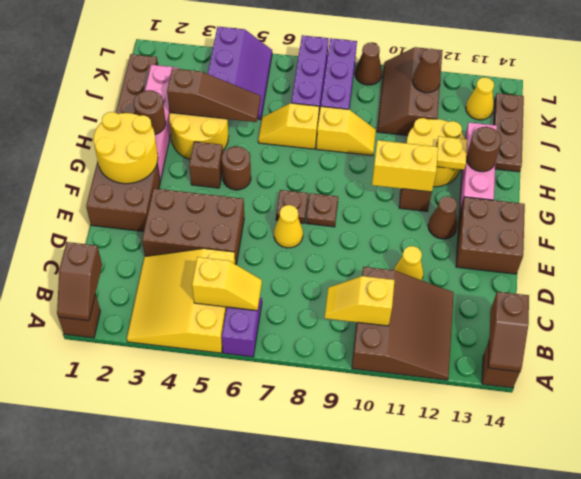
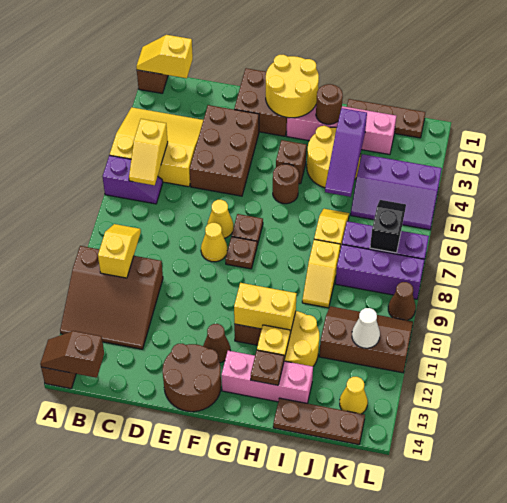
brown slope A1:B1 level 2 top B -> yellow slope A1:B1 level 2 top B
yellow cone D11 level 1 -> yellow cone E8 level 1
brown brick E13:F14 level 1 -> brown round brick E13:F14 level 1
yellow brick G10:G11 level 2 -> yellow brick G11:H11 level 2
brown round brick H13 level 2 -> brown plate H13 level 2
brown slope I3:I5 level 2 top 3 -> purple slope I3:I5 level 2 top 3
none -> black slope K6:K7 level 2 top 7
brown cone K11 level 2 -> white cone K11 level 2

